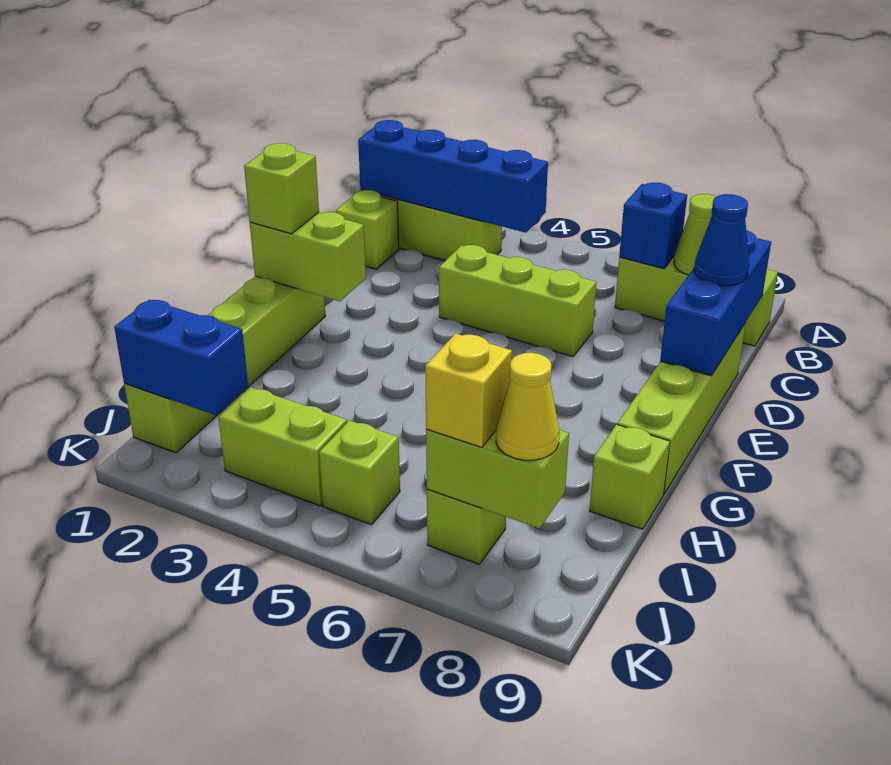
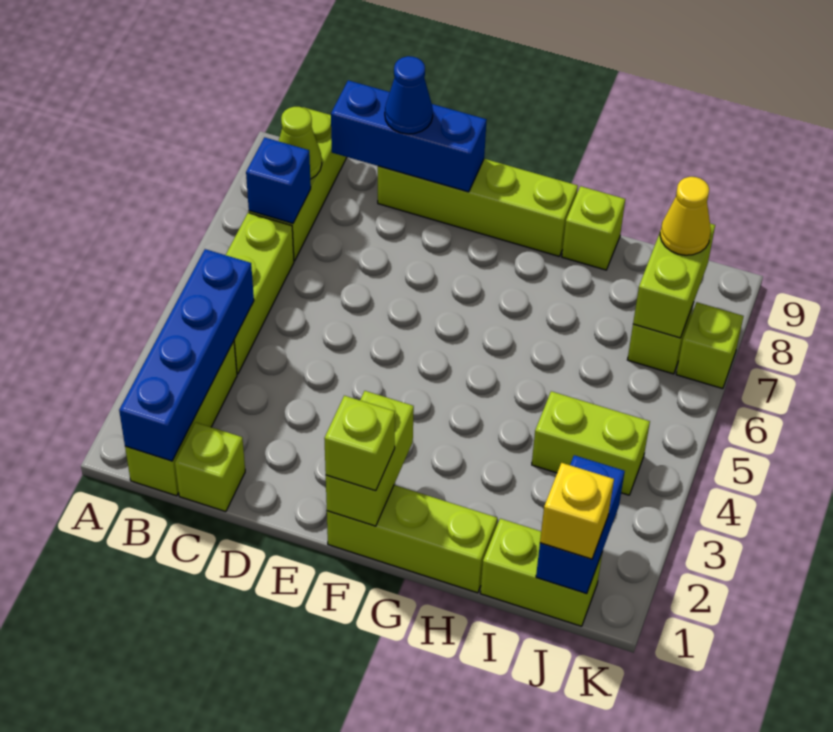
lime brick D4:D6 level 1 -> lime brick B4:B6 level 1
lime brick J3:J4 level 1 -> lime brick I4:J4 level 1
lime brick J5 level 1 -> lime brick K7 level 1
yellow brick J7 level 3 -> yellow brick J1 level 3

